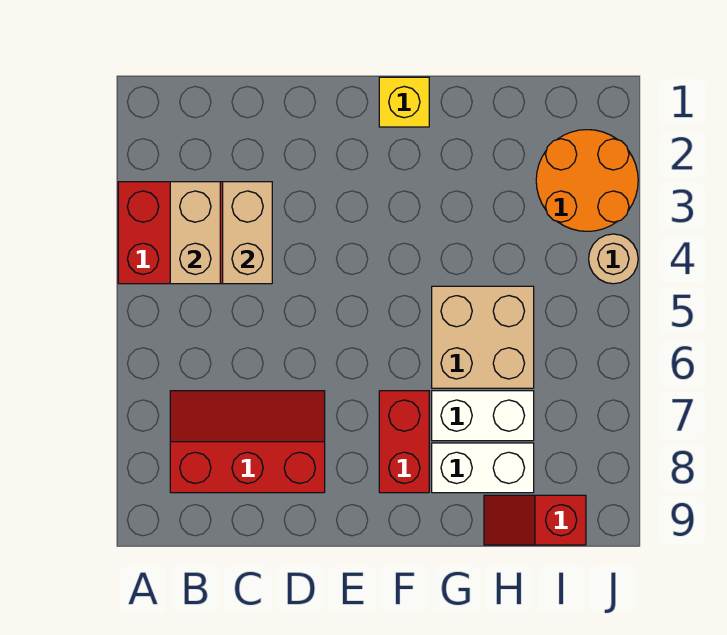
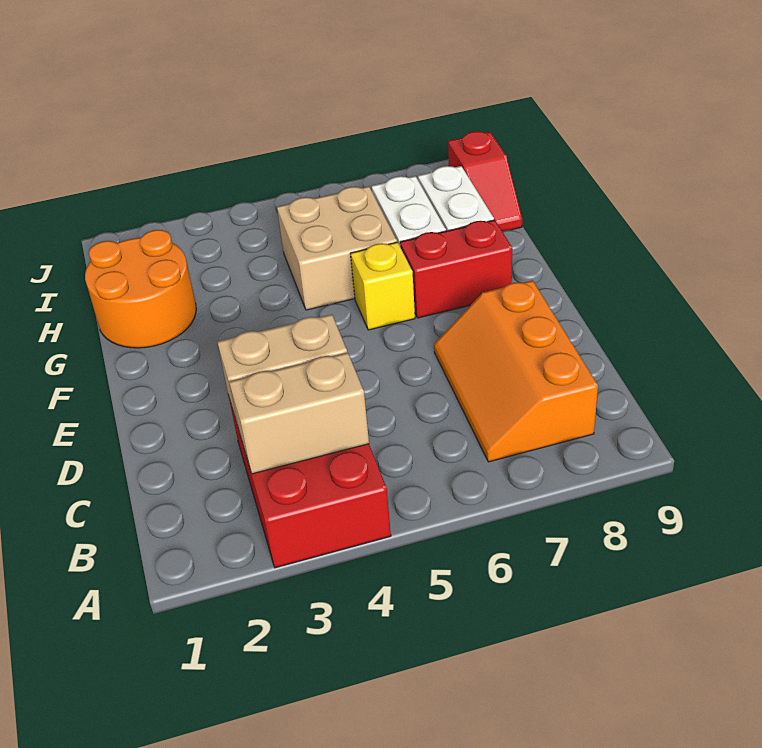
red slope B7:D8 level 1 top 8 -> orange slope B7:D8 level 1 top 8
yellow brick F1 level 1 -> yellow brick F6 level 1
orange round brick I2:J3 level 1 -> orange round brick G1:H2 level 1
tan round brick J4 level 1 -> none

